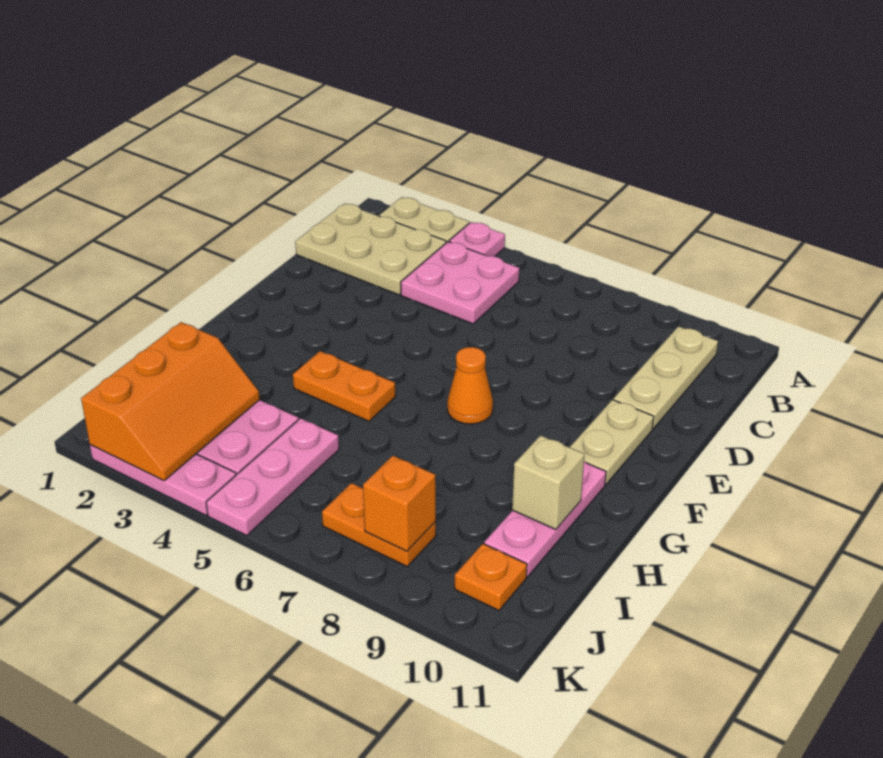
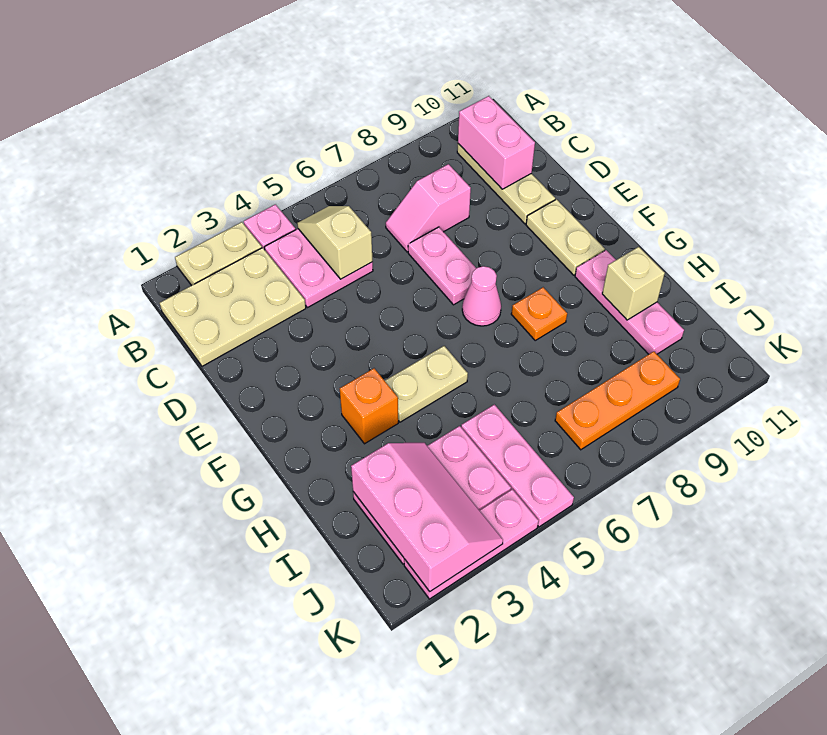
none -> tan slope B5:C5 level 2 top C
none -> pink brick B10:C10 level 2
none -> pink slope C7:C8 level 1 top 8
none -> pink plate D7:E7 level 1
orange cone F7 level 1 -> pink cone F7 level 1
orange plate G4:G5 level 1 -> tan plate G4:G5 level 1
orange slope I2:K3 level 2 top 2 -> pink slope I2:K3 level 2 top 2
orange plate J7:J8 level 1 -> orange plate J7:J9 level 1
orange brick J8 level 2 -> orange brick G3 level 1
orange plate J10 level 1 -> orange plate G8 level 1

